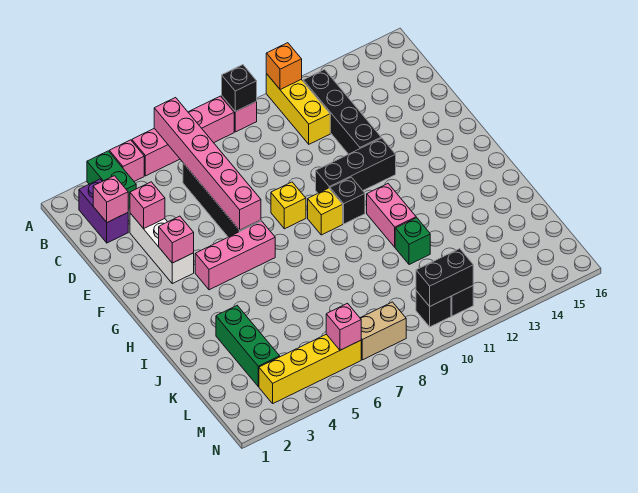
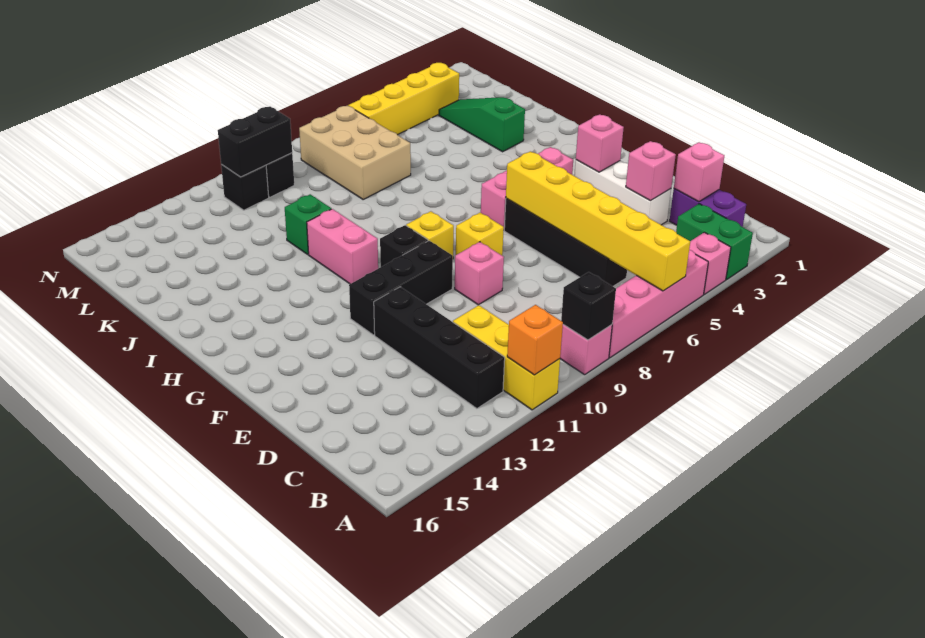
pink brick A6:F6 level 2 -> yellow brick A6:F6 level 2
green brick J3:L3 level 1 -> green slope J3:L3 level 1 top J
pink brick M6 level 2 -> pink brick E9 level 1
tan brick M7:M8 level 1 -> tan brick K7:M8 level 1

